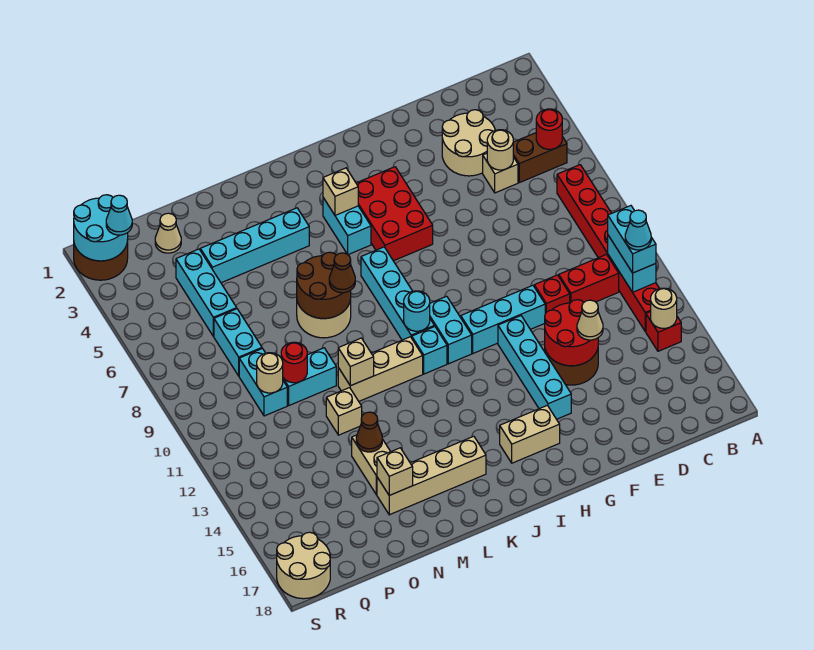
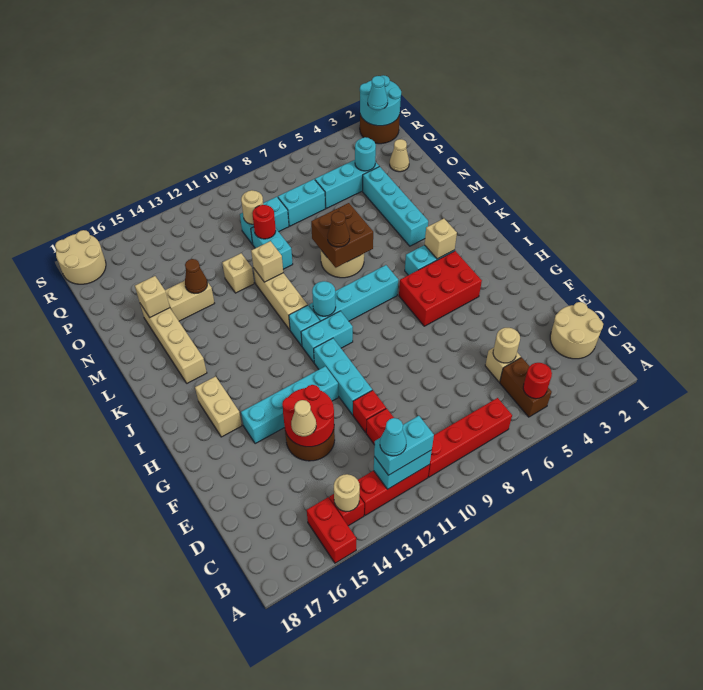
none -> red brick A15:B15 level 1
tan round brick D3:E4 level 1 -> tan round brick C1:D2 level 1
brown round brick L7:M8 level 2 -> brown brick L7:M8 level 2
none -> cyan round brick P4 level 2

